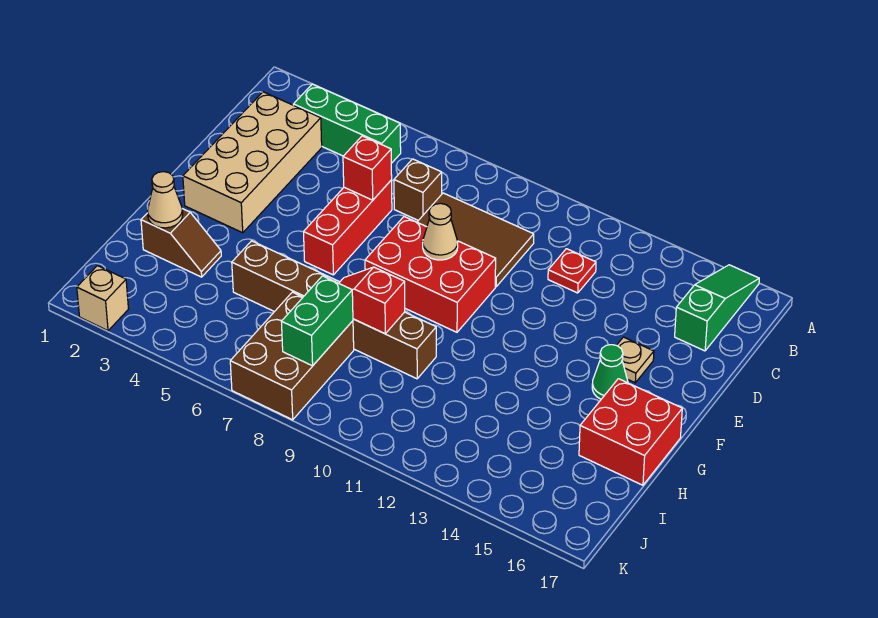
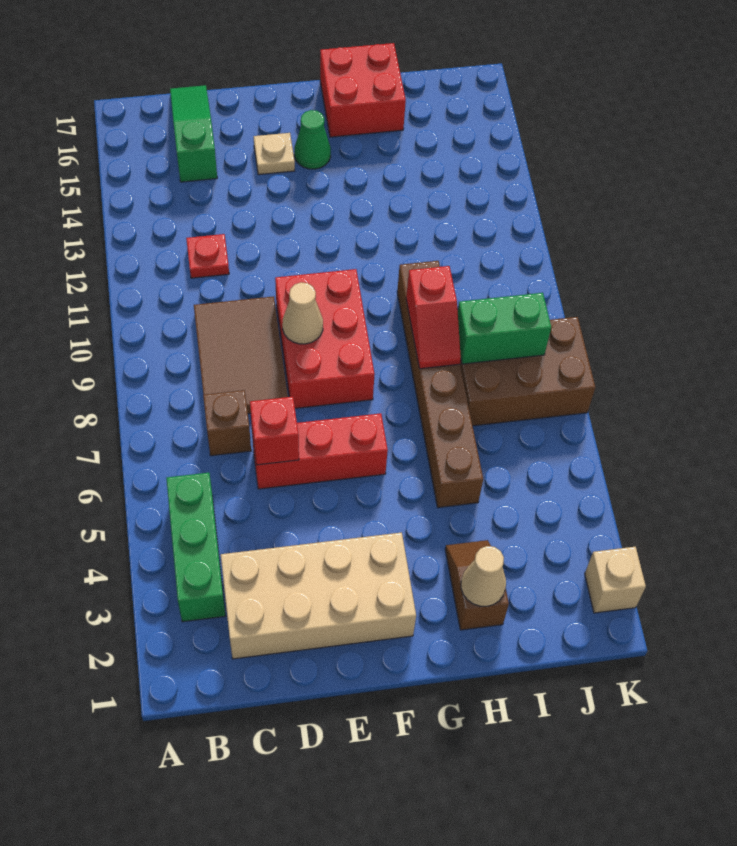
green slope A16:C16 level 1 top C -> green slope C15:C17 level 1 top 15

